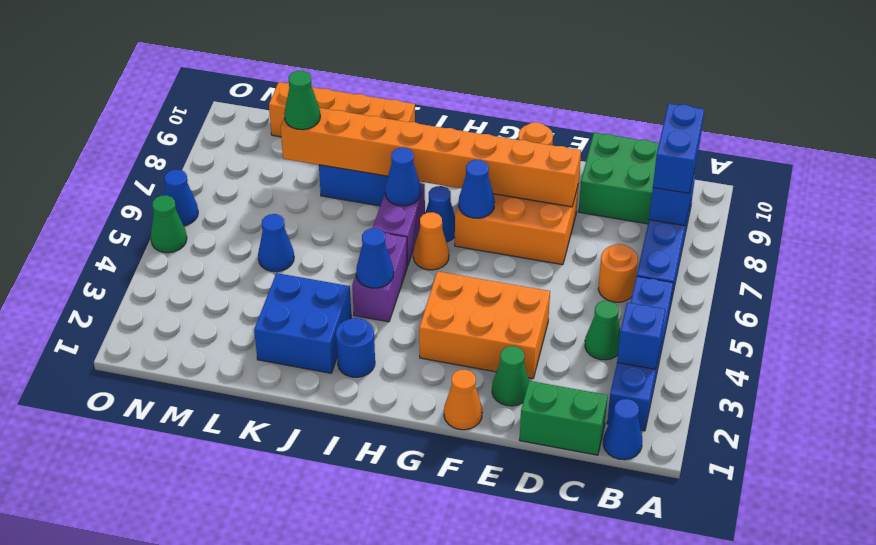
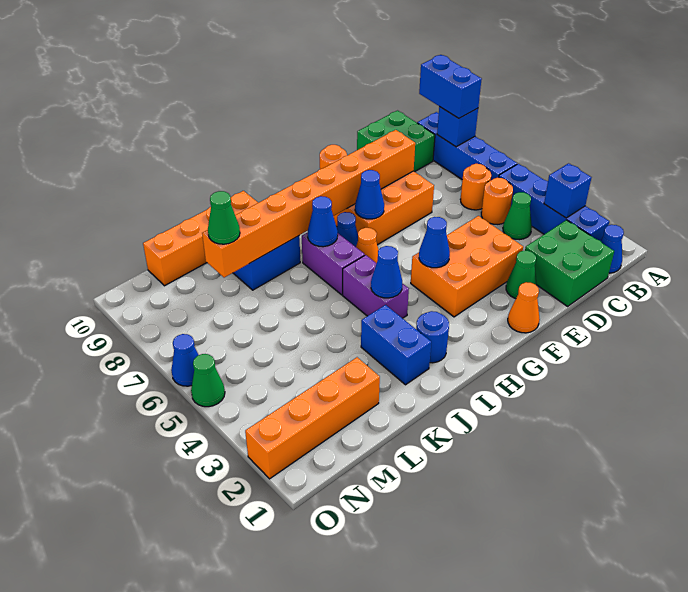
green brick C1:D1 level 1 -> green brick C1:D2 level 1
none -> orange round brick C5 level 1
blue brick J2:K3 level 1 -> blue brick J2:J3 level 1
none -> orange brick L2:O2 level 1
blue cone L5 level 1 -> blue cone G4 level 2

